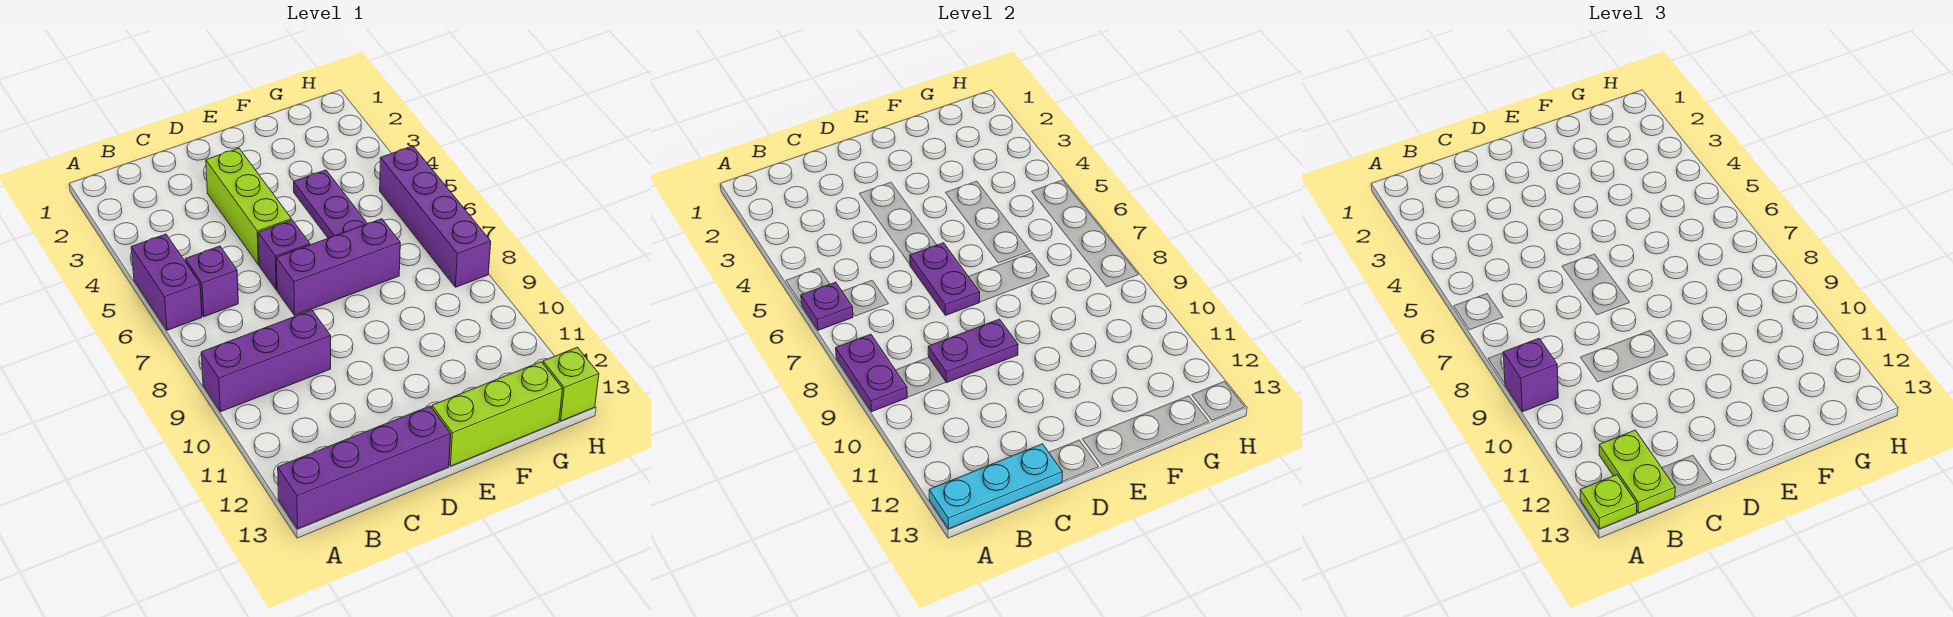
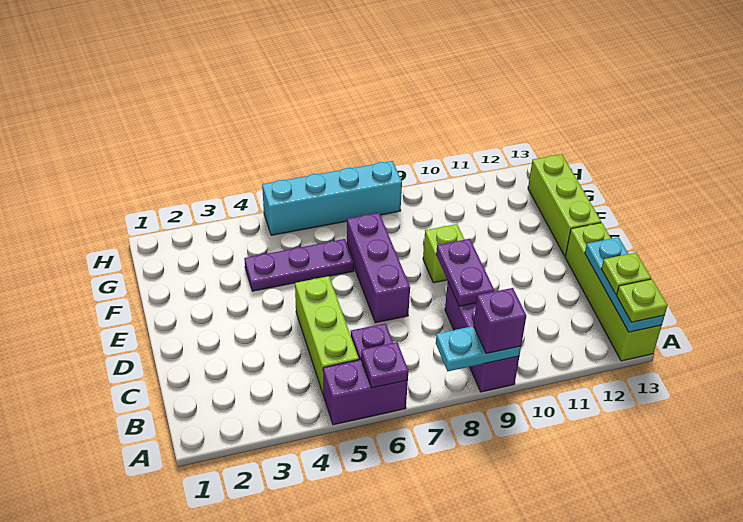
purple plate A8:A9 level 2 -> cyan plate A8:A9 level 2
purple brick A13:D13 level 1 -> lime brick A13:D13 level 1
lime plate B12:B13 level 3 -> lime plate B13 level 3
lime brick D3:D5 level 1 -> lime brick B5:D5 level 1
purple brick D6 level 1 -> none
purple plate D6:D7 level 2 -> none
purple brick H5:H8 level 1 -> cyan brick H5:H8 level 1
lime brick H13 level 1 -> lime brick E9 level 1

